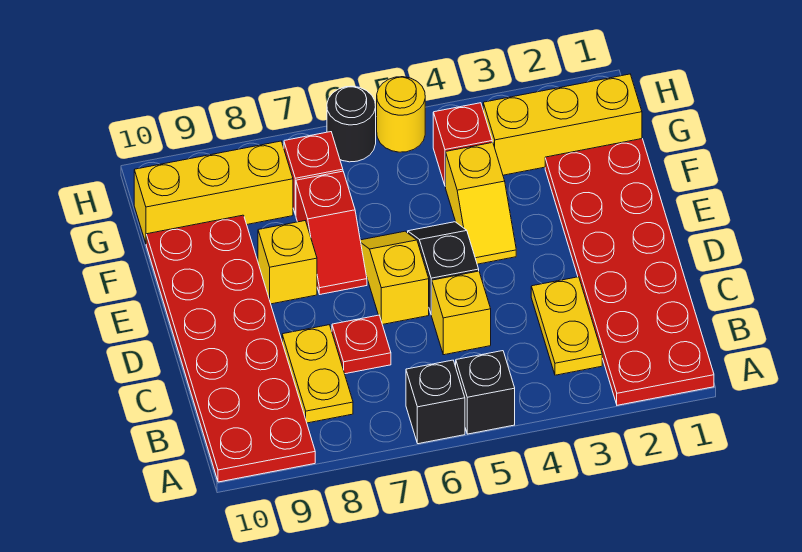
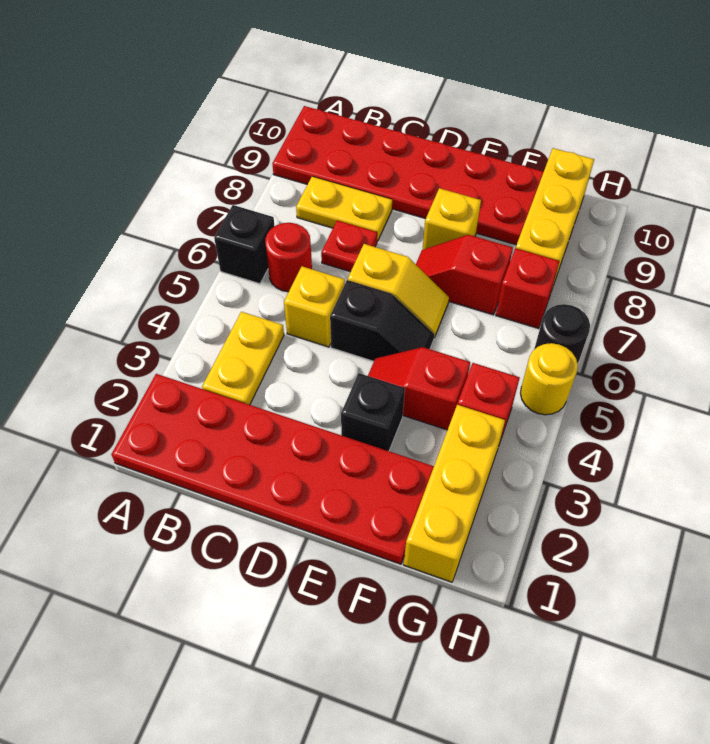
black brick A5 level 1 -> black brick E3 level 1
yellow plate B3:C3 level 1 -> yellow plate B3:B4 level 1
none -> red round brick B6 level 1
yellow slope E4:F4 level 1 top F -> red slope E4:F4 level 1 top F

